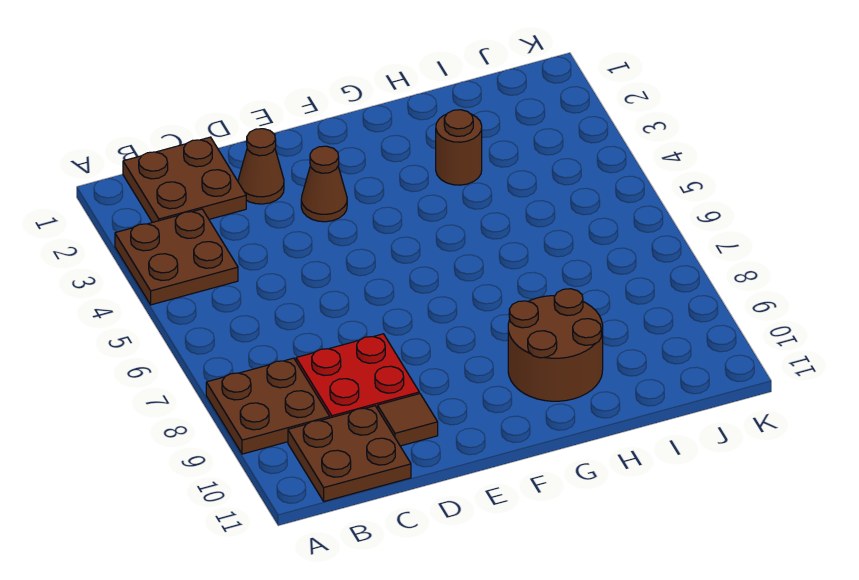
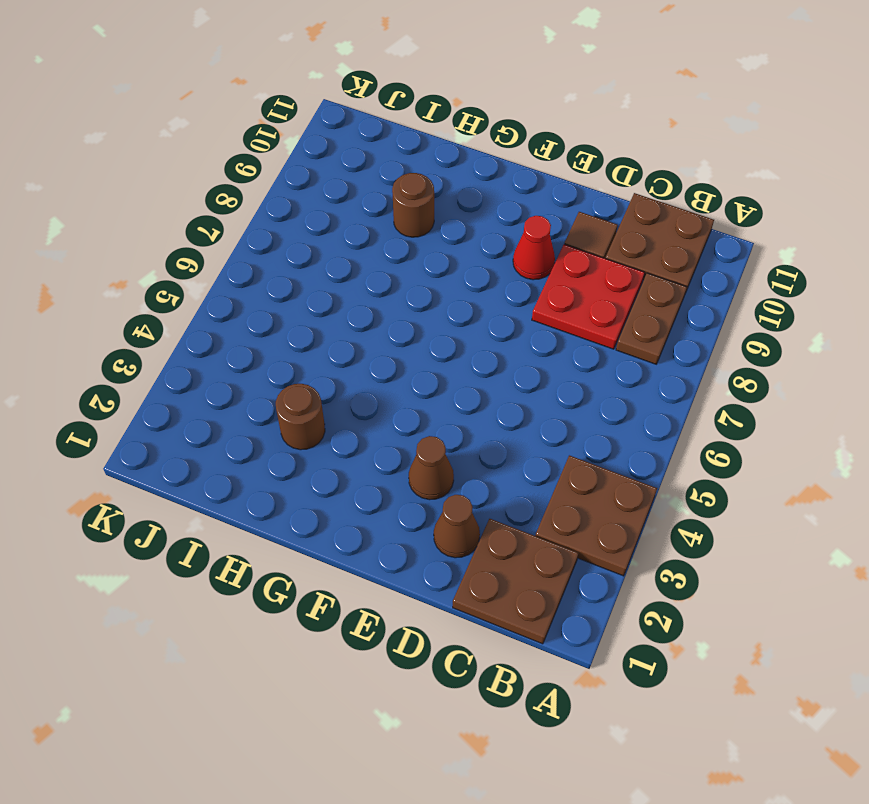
brown plate A8:B9 level 1 -> brown plate B8:B9 level 1
none -> red cone E9 level 1
brown round brick G9:H10 level 1 -> brown round brick H9 level 1

